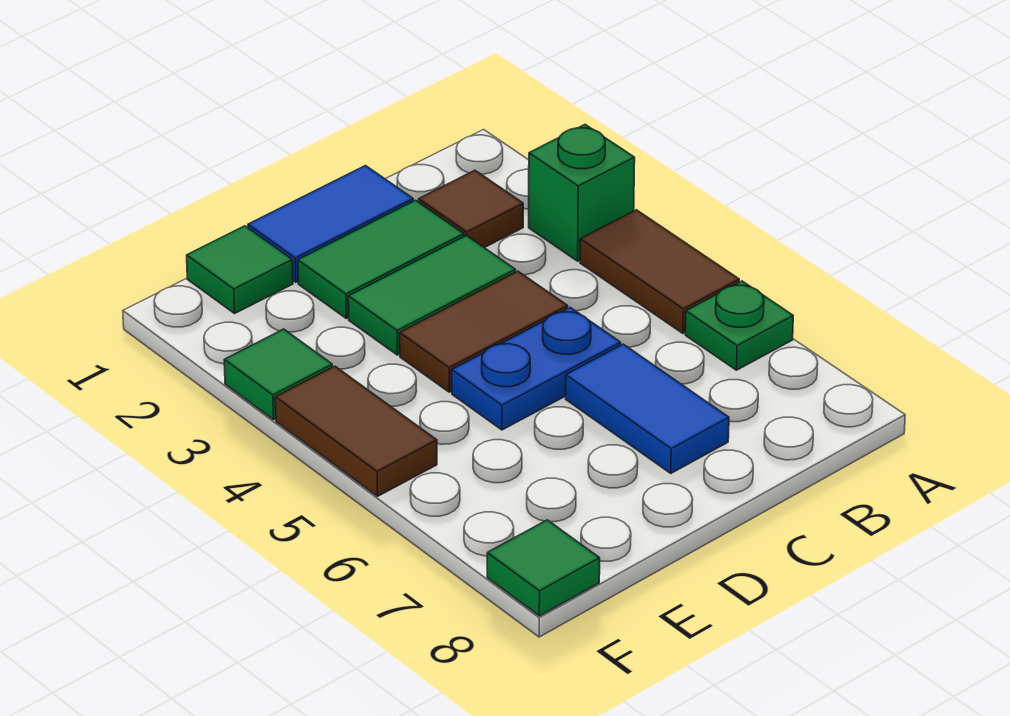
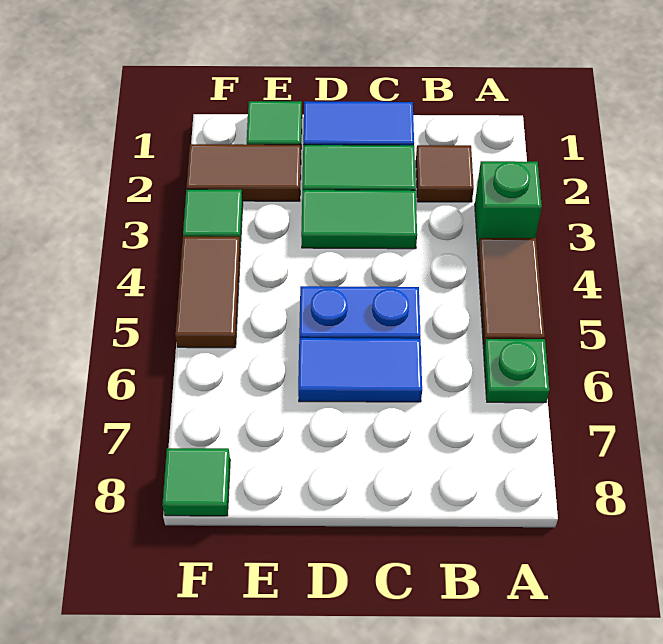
brown tile C4:D4 level 1 -> brown tile E2:F2 level 1
blue tile C6:C7 level 1 -> blue tile C6:D6 level 1

